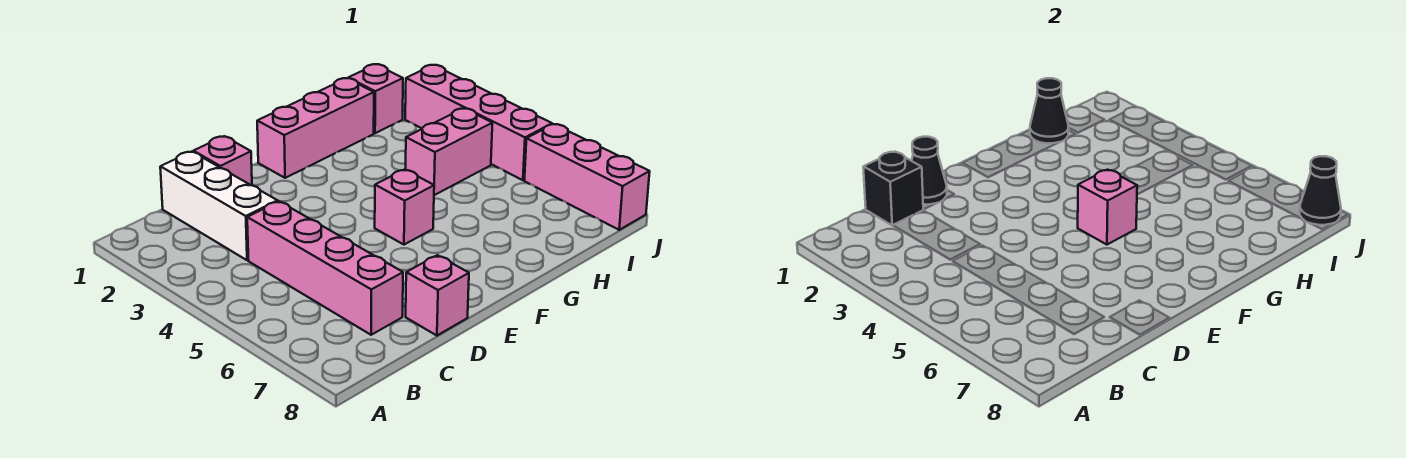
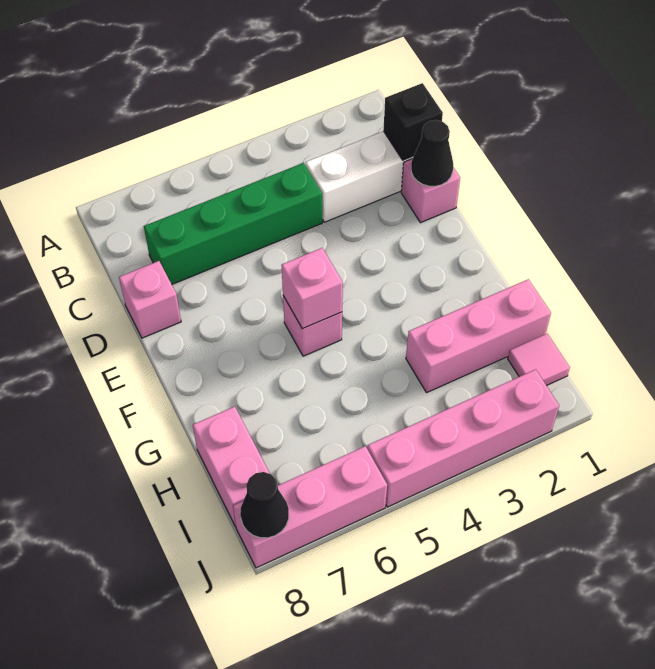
pink brick C4:C7 level 1 -> green brick C4:C7 level 1
pink brick F1:H1 level 1 -> pink brick H1:H3 level 1
black cone H1 level 2 -> none
pink brick H4:I4 level 1 -> pink brick H8:I8 level 1
pink brick I1 level 1 -> pink tile I1 level 1

